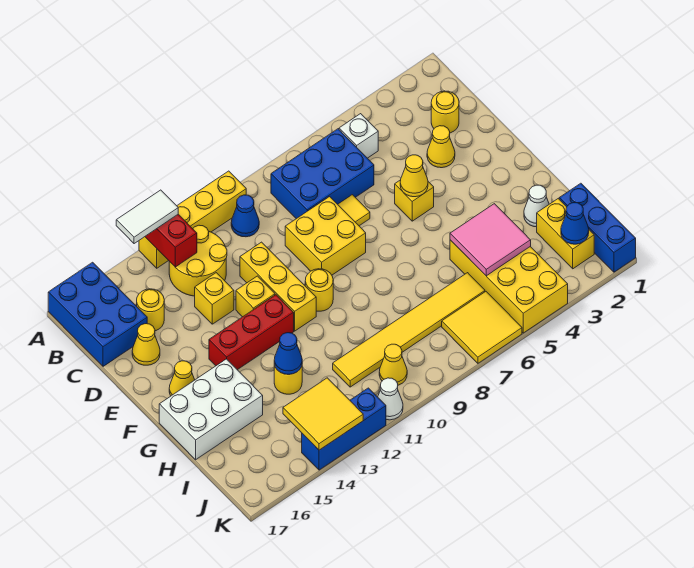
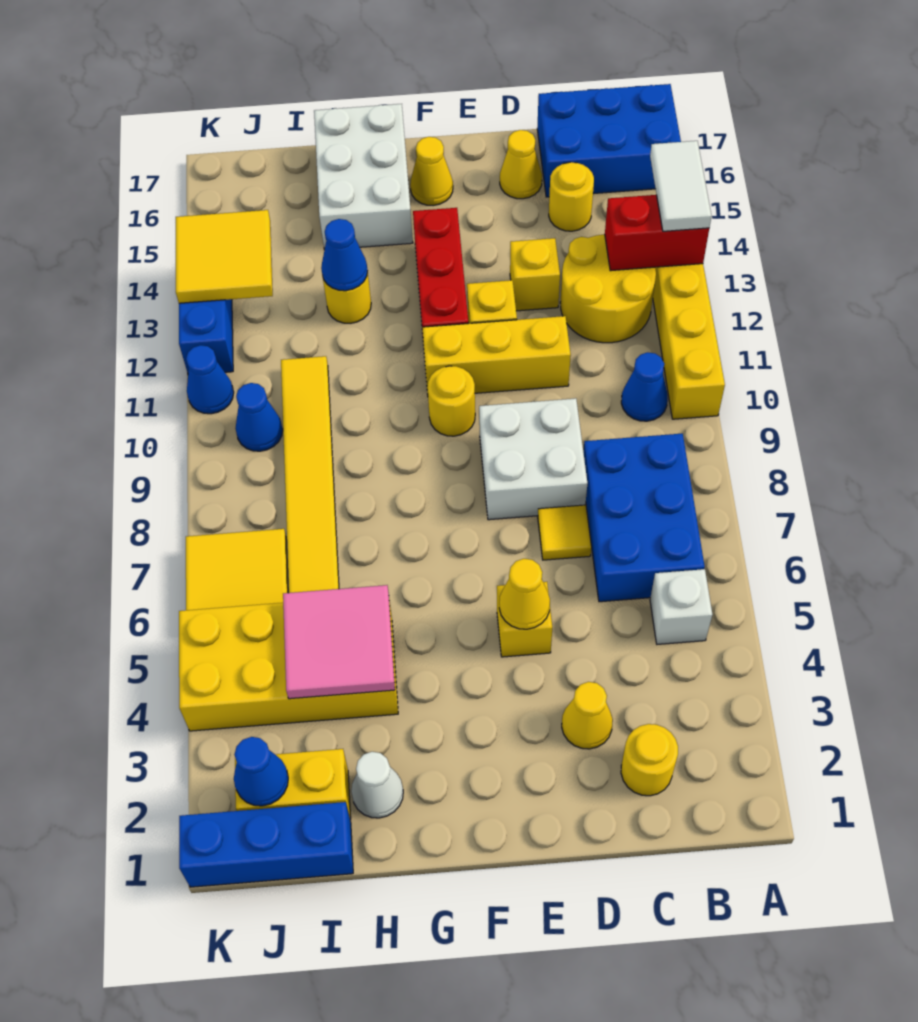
yellow brick D8:E9 level 1 -> white brick D8:E9 level 1
yellow cone J10 level 1 -> blue cone J10 level 1
white cone K11 level 1 -> blue cone K11 level 1

